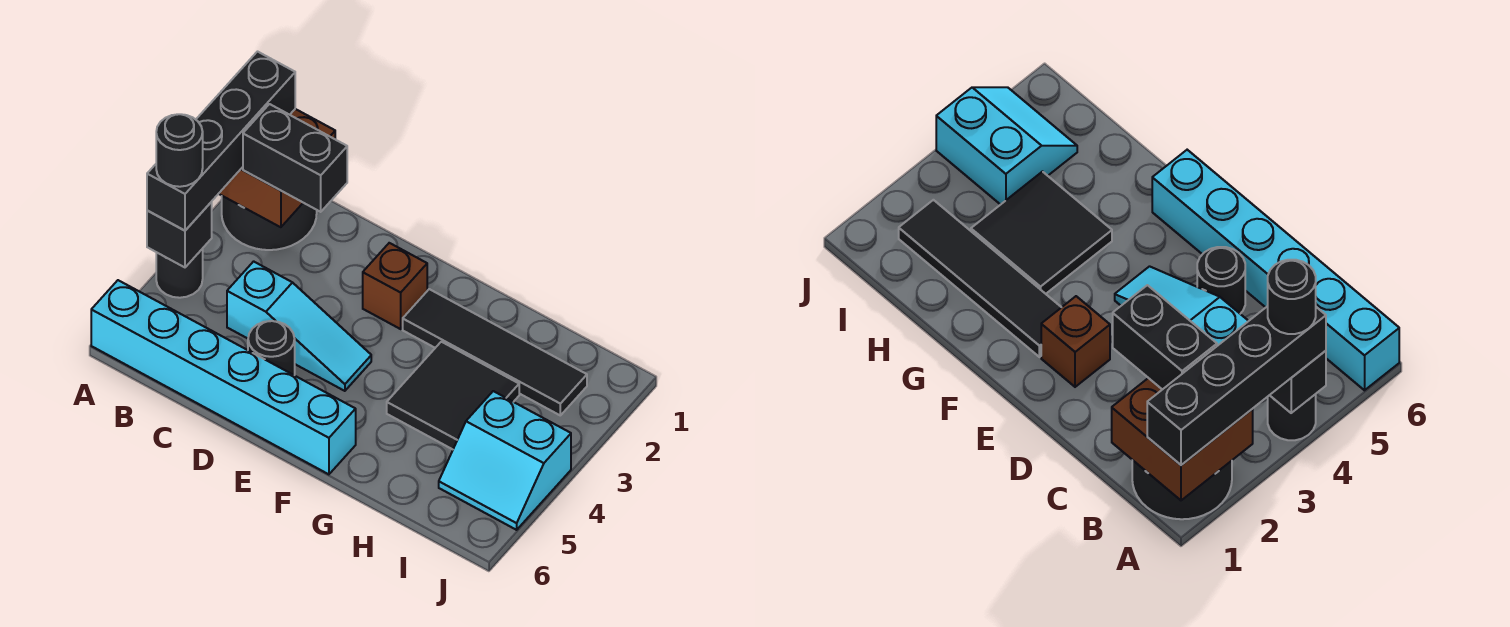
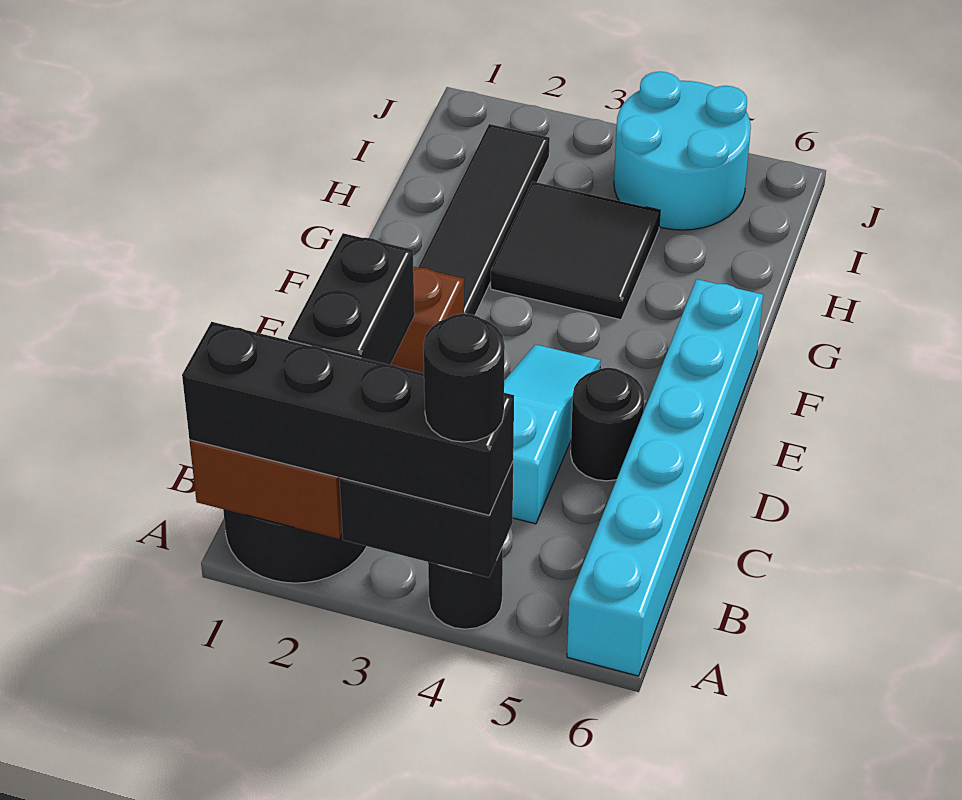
black brick A4 level 2 -> black brick A3:A4 level 2
cyan slope I4:J5 level 1 top 4 -> cyan round brick I4:J5 level 1

